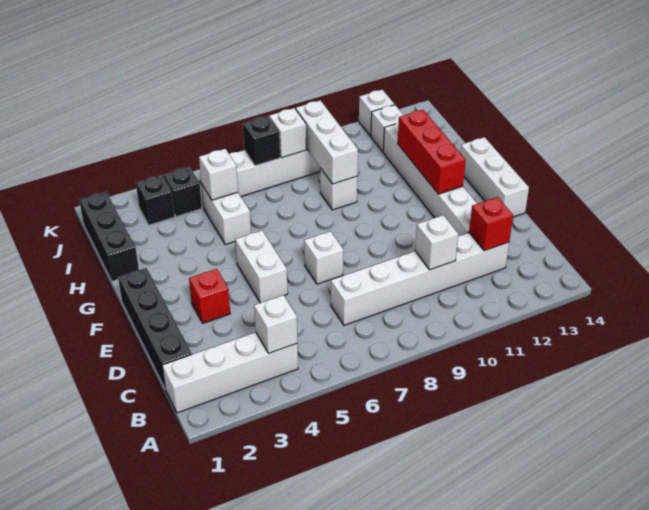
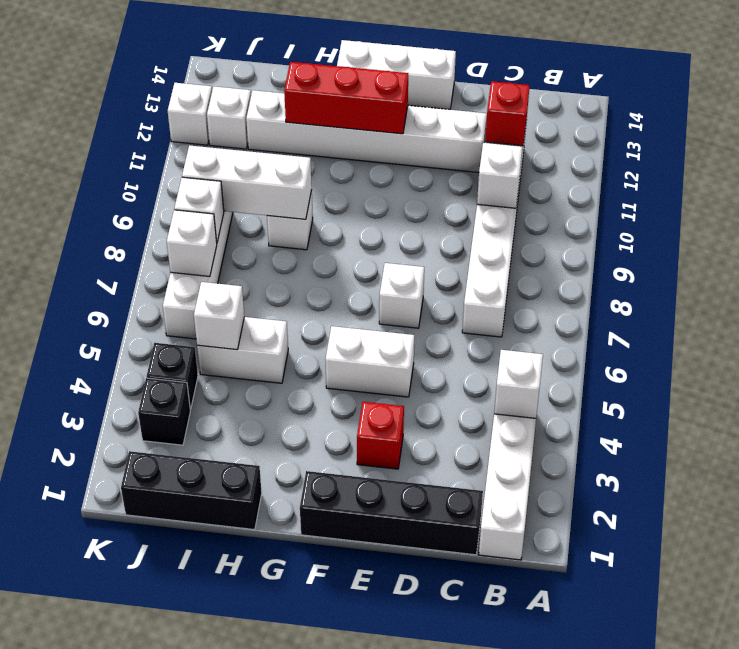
black brick J7 level 2 -> white brick J7 level 2

